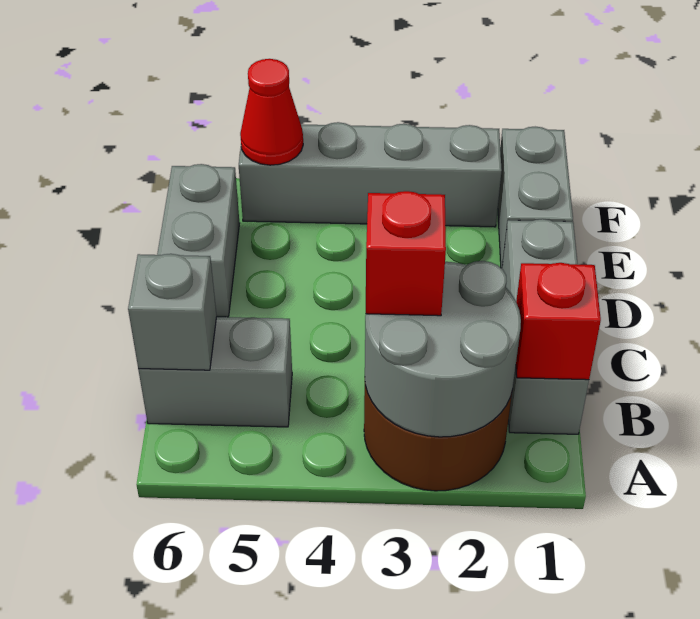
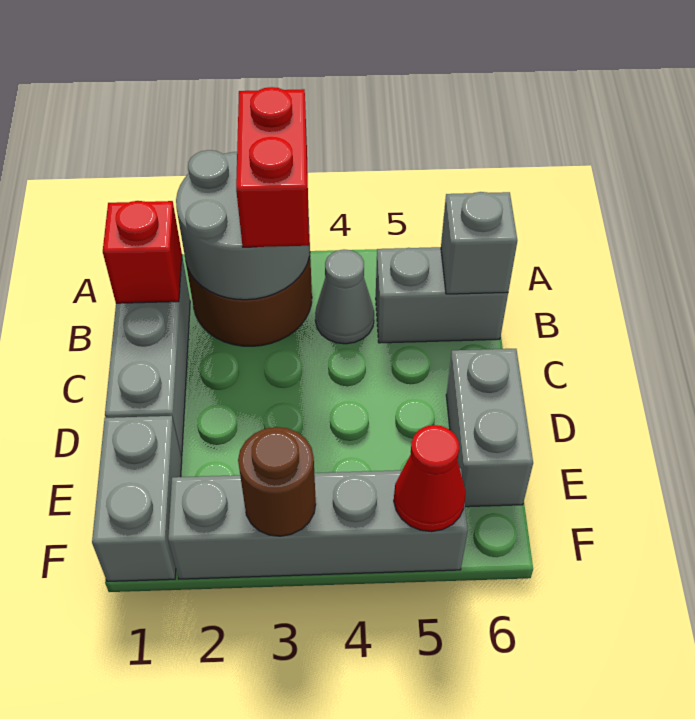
red brick B3 level 3 -> red brick A3:B3 level 3
none -> grey cone B4 level 1
none -> brown round brick F3 level 2

